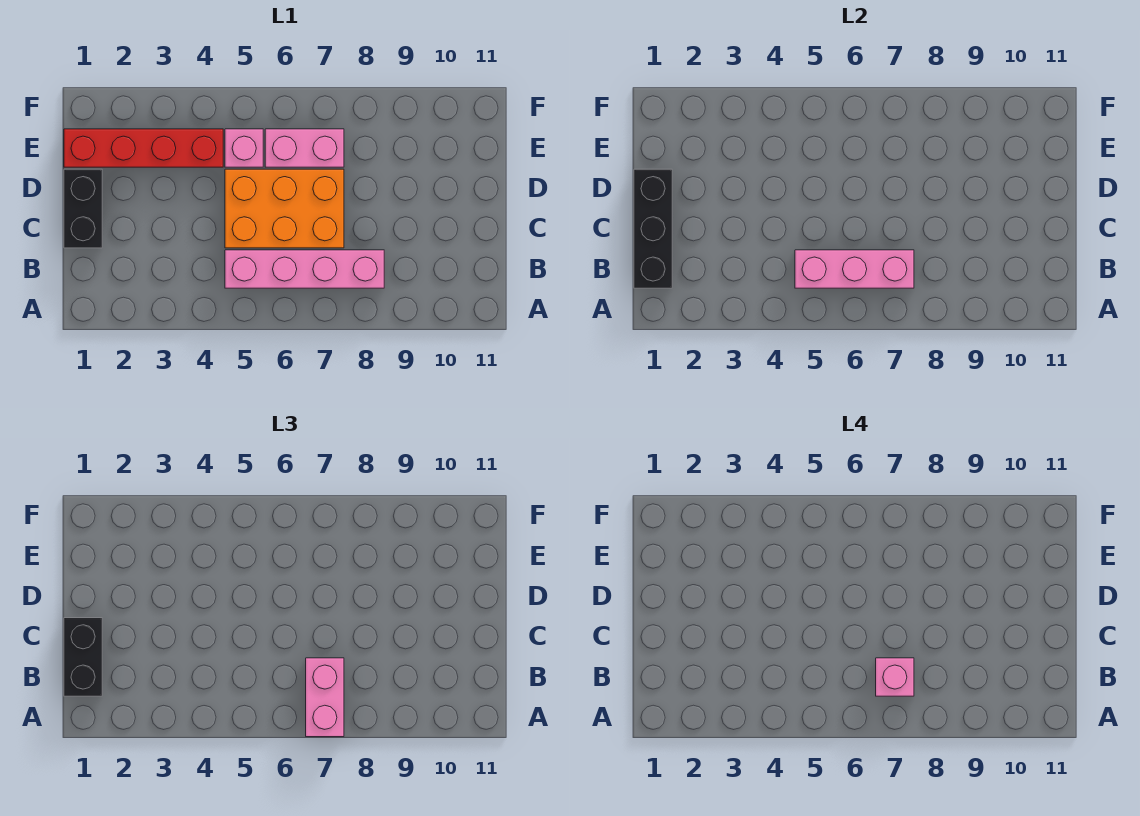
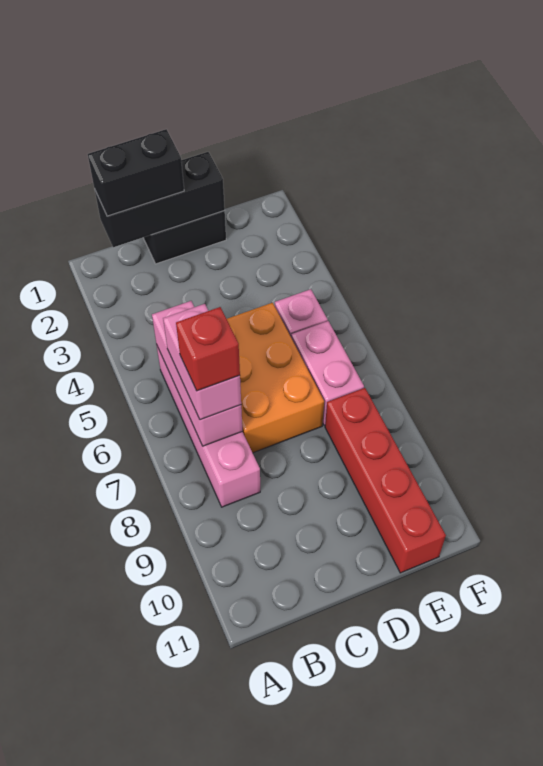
pink brick A7:B7 level 3 -> pink brick B6:B7 level 3
pink brick B7 level 4 -> red brick B7 level 4
red brick E1:E4 level 1 -> red brick E8:E11 level 1

